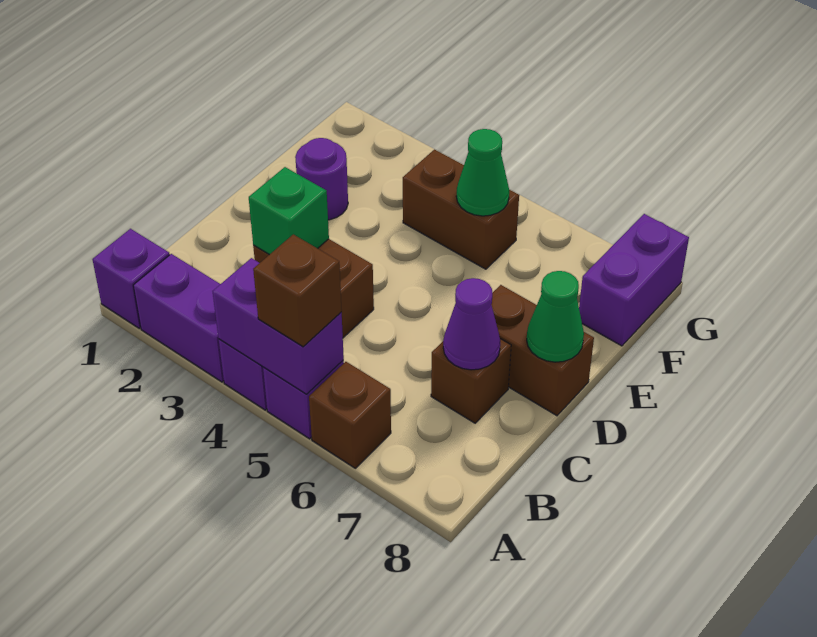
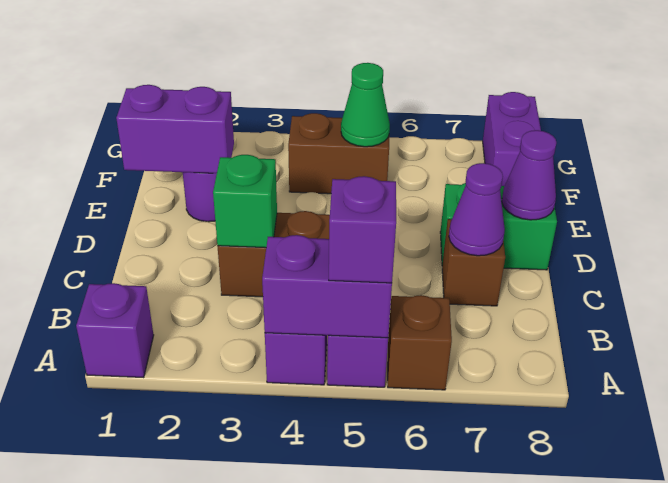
purple brick A2:A3 level 1 -> purple brick E1:E2 level 2
brown brick A5 level 3 -> purple brick A5 level 3
brown brick D7:D8 level 1 -> green brick D7:D8 level 1
green cone D8 level 2 -> purple cone D8 level 2

